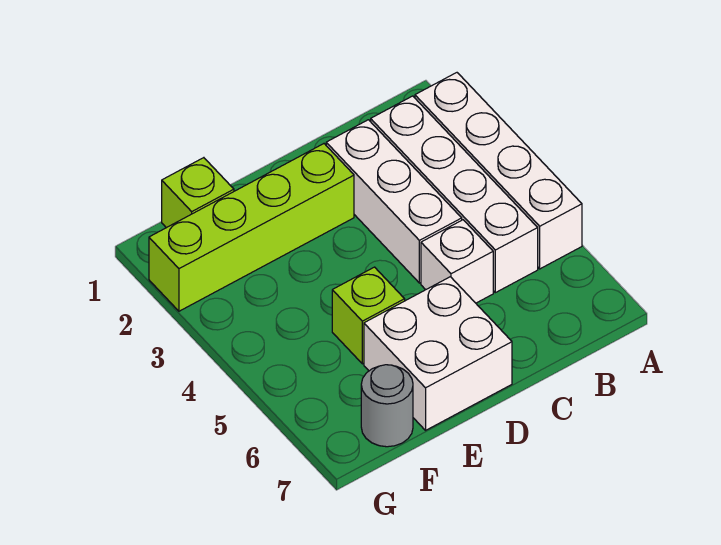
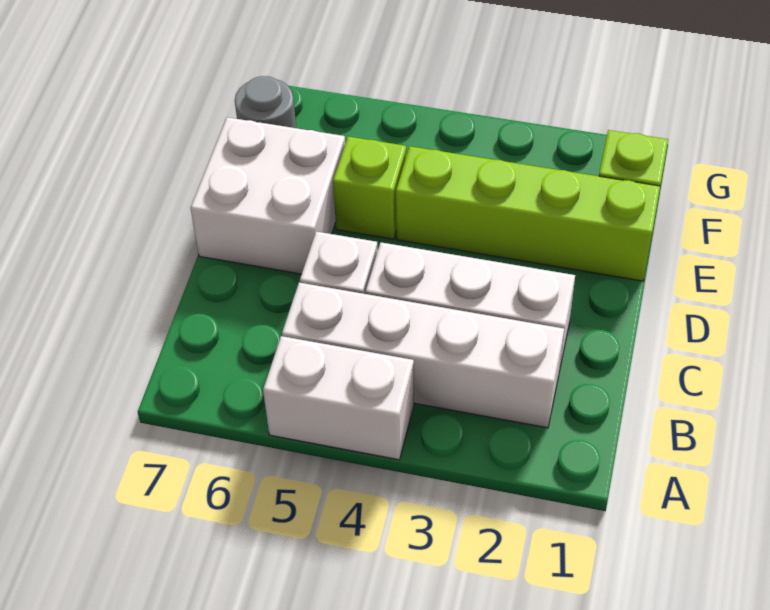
white brick A2:A5 level 1 -> white brick A4:A5 level 1
lime brick D2:G2 level 1 -> lime brick E1:E4 level 1

